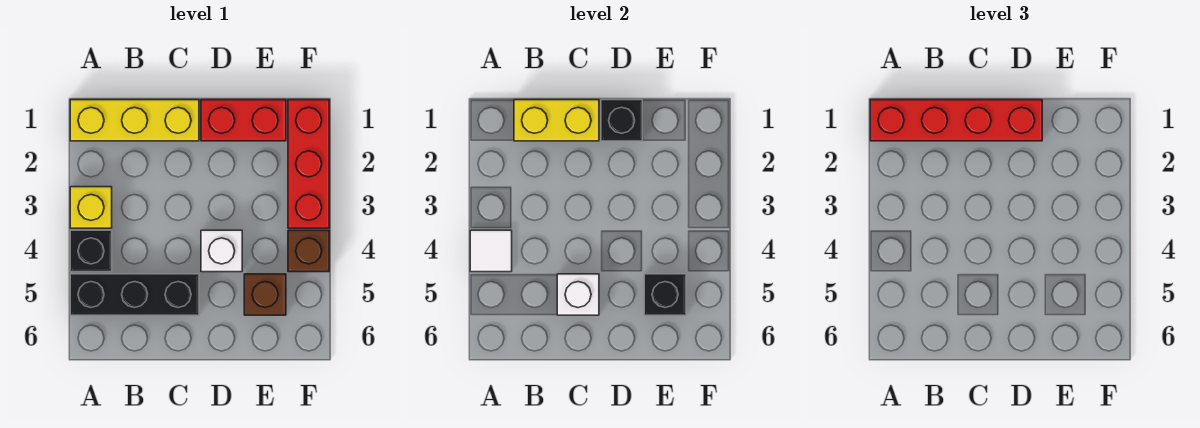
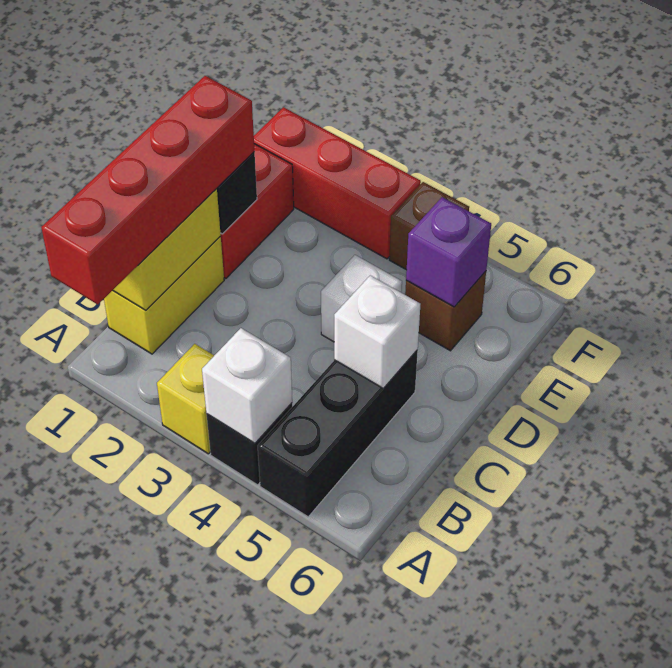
yellow brick A1:C1 level 1 -> yellow brick B1:C1 level 1
white tile A4 level 2 -> white brick A4 level 2
black brick E5 level 2 -> purple brick E5 level 2

